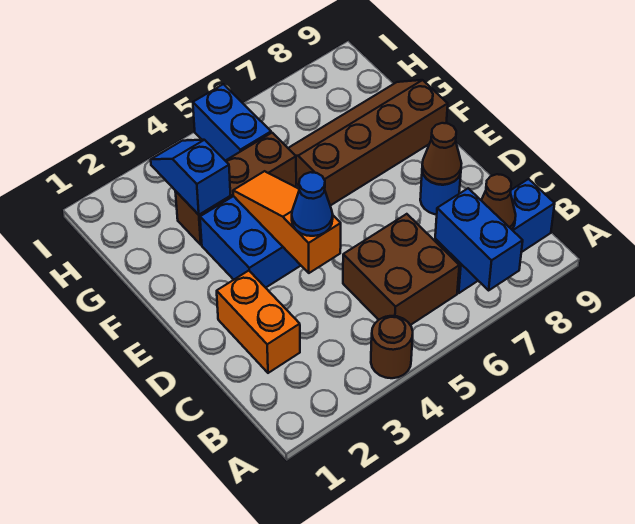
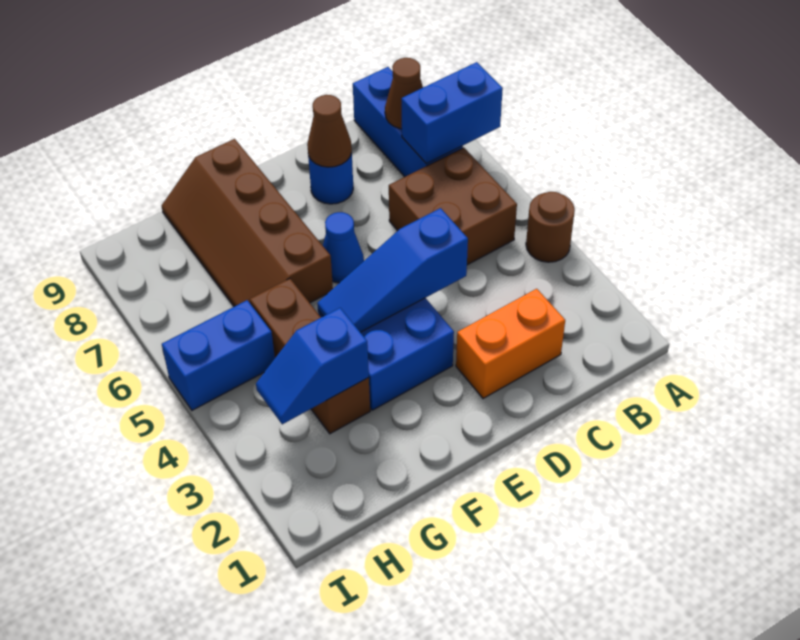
orange slope D4:F4 level 2 top D -> blue slope D4:F4 level 2 top D
blue cone D4 level 3 -> blue cone E6 level 1

